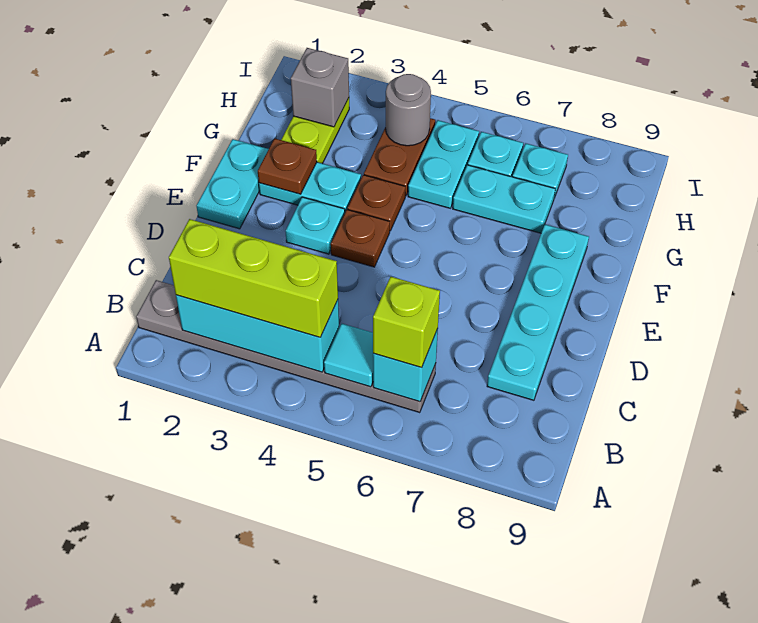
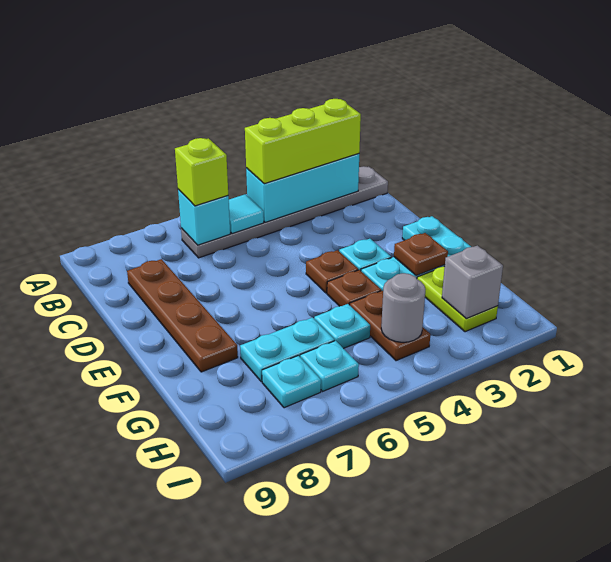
cyan plate C8:F8 level 1 -> brown plate C8:F8 level 1
cyan plate G5:H5 level 1 -> cyan plate G5 level 1

